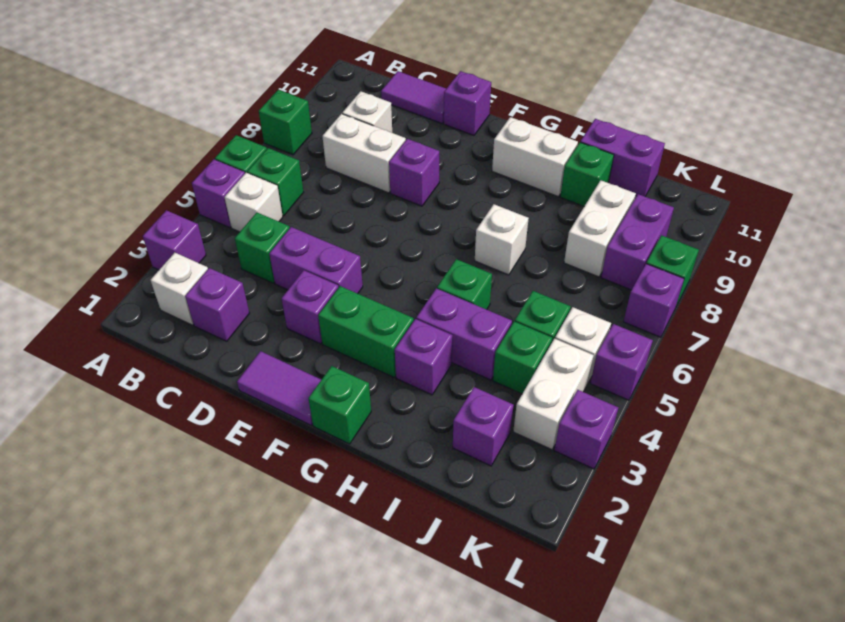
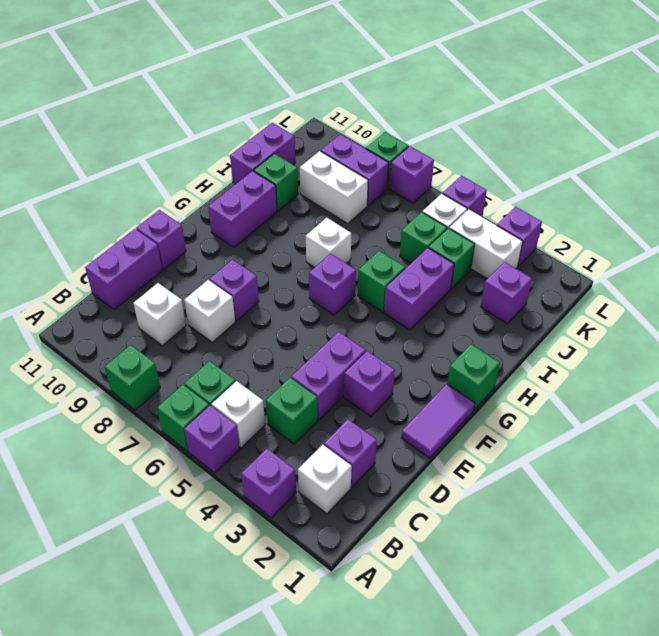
white brick C8:D8 level 1 -> white brick D8 level 1
purple tile C11:D11 level 1 -> purple brick C11:D11 level 1
green brick F3:G3 level 1 -> none
white brick G10:H10 level 1 -> purple brick G10:H10 level 1
purple brick H3 level 1 -> purple brick G6 level 1

